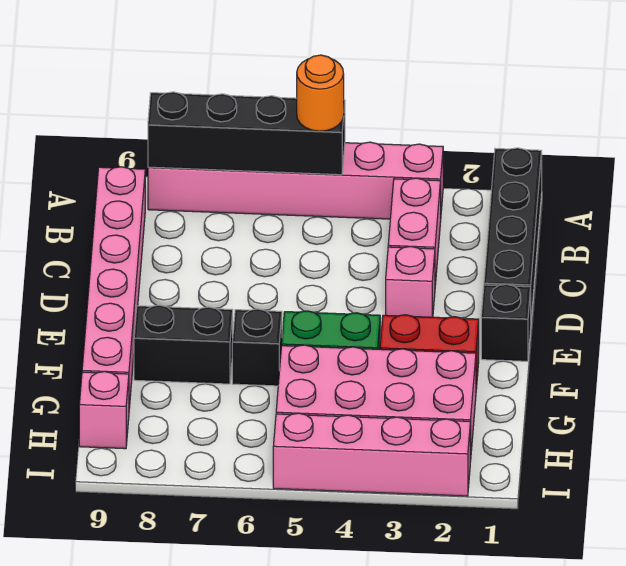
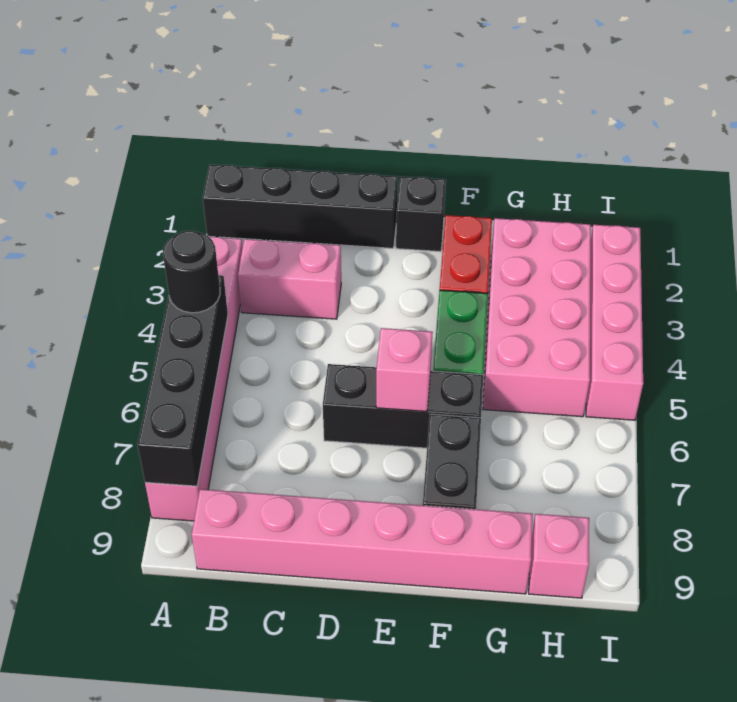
orange round brick A5 level 3 -> black round brick A5 level 3
pink brick D3 level 1 -> pink brick E6 level 2
black brick F6 level 1 -> black brick D6:F6 level 1

